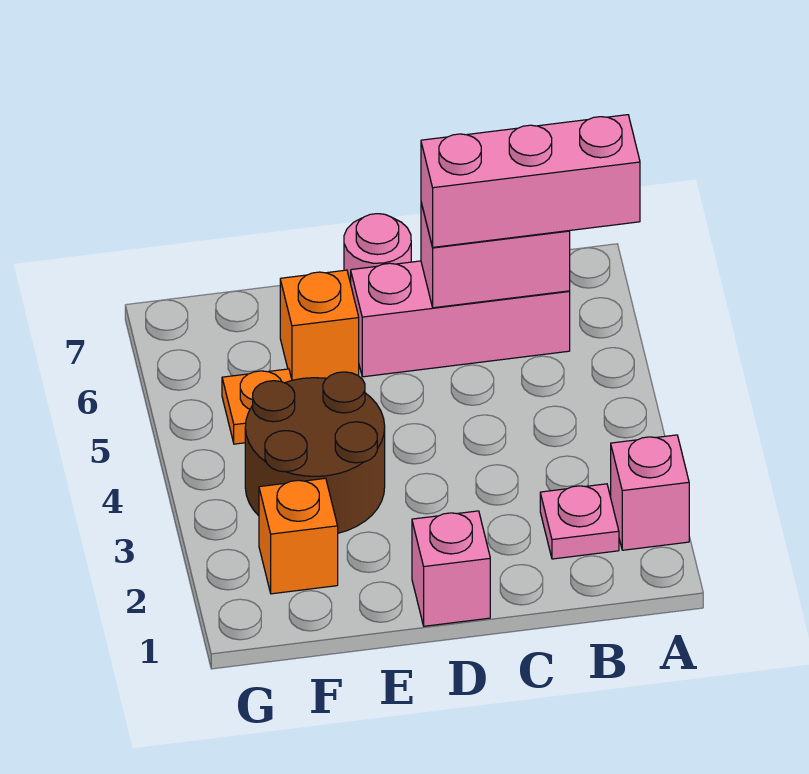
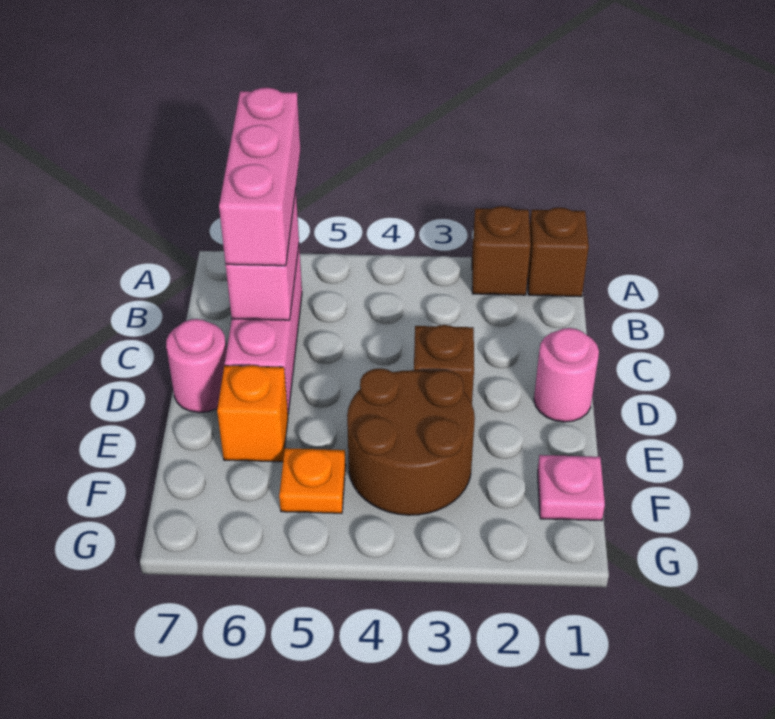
none -> brown brick A1 level 1
pink brick A2 level 1 -> brown brick A2 level 1
pink plate B2 level 1 -> pink plate F1 level 1
pink brick D1 level 1 -> pink round brick D1 level 1
none -> brown brick D3 level 1
orange brick F2 level 1 -> none

